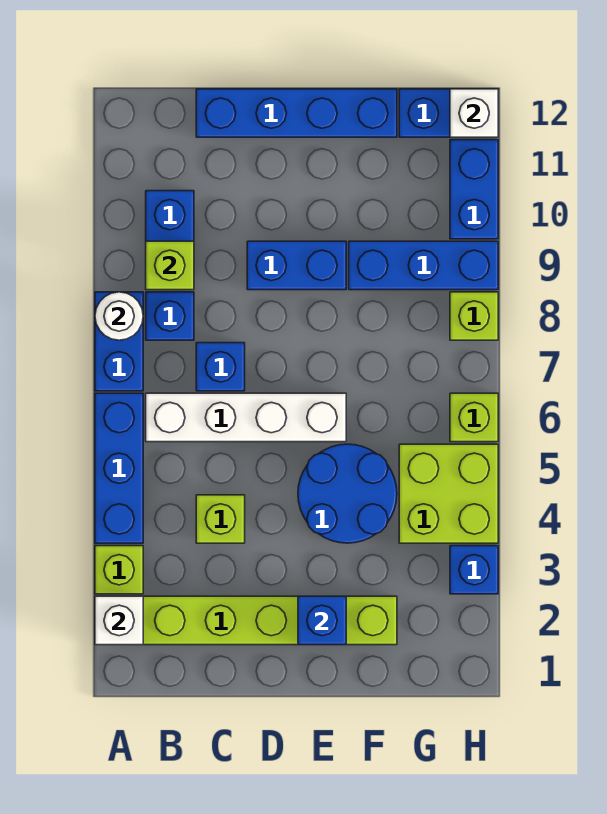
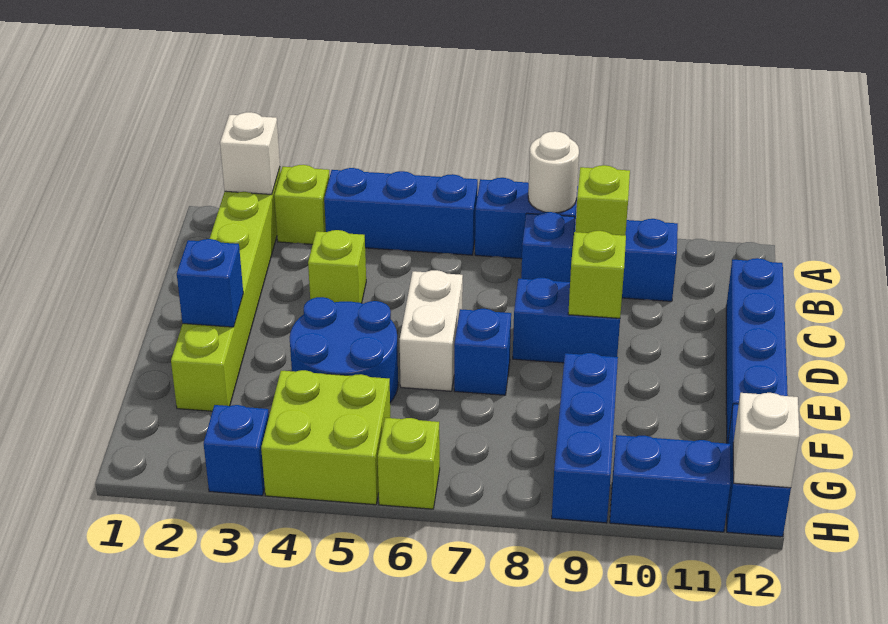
white brick B6:E6 level 1 -> white brick D6:E6 level 1
blue brick C7 level 1 -> blue brick E7 level 1
blue brick D9:E9 level 1 -> blue brick D8:D9 level 1
lime brick H8 level 1 -> lime brick D9 level 2

